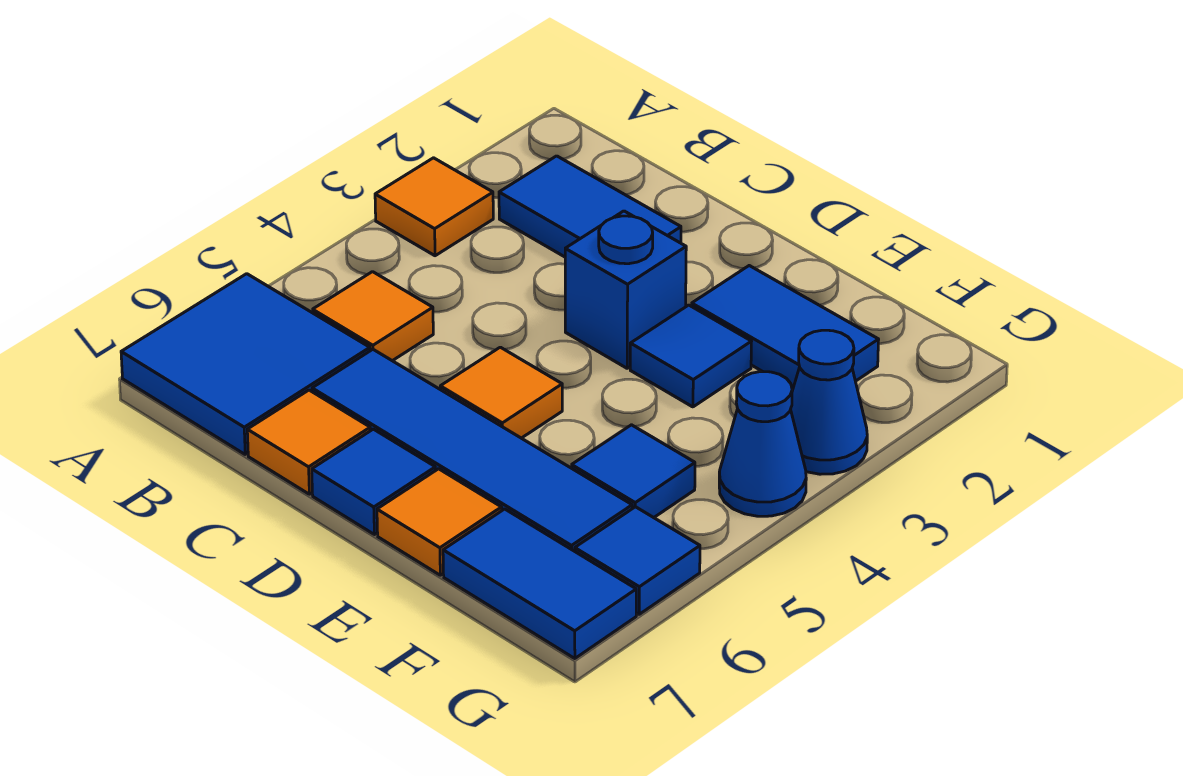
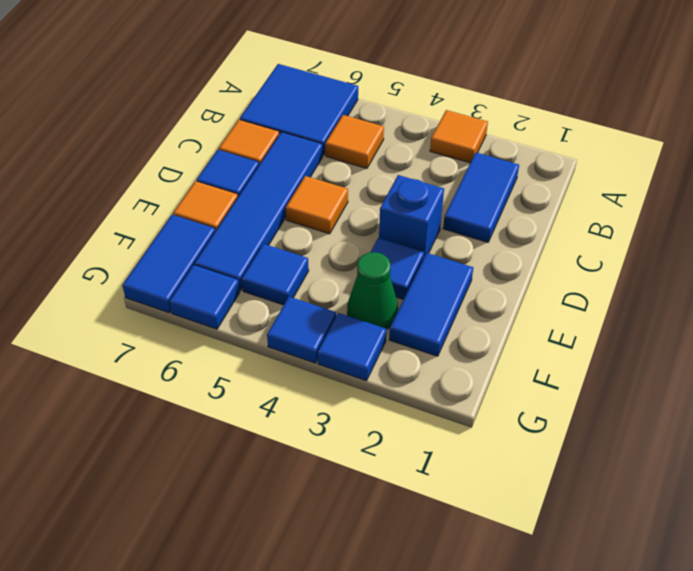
none -> green cone F3 level 1
blue cone G3 level 1 -> blue tile G3 level 1
blue cone G4 level 1 -> blue tile G4 level 1

